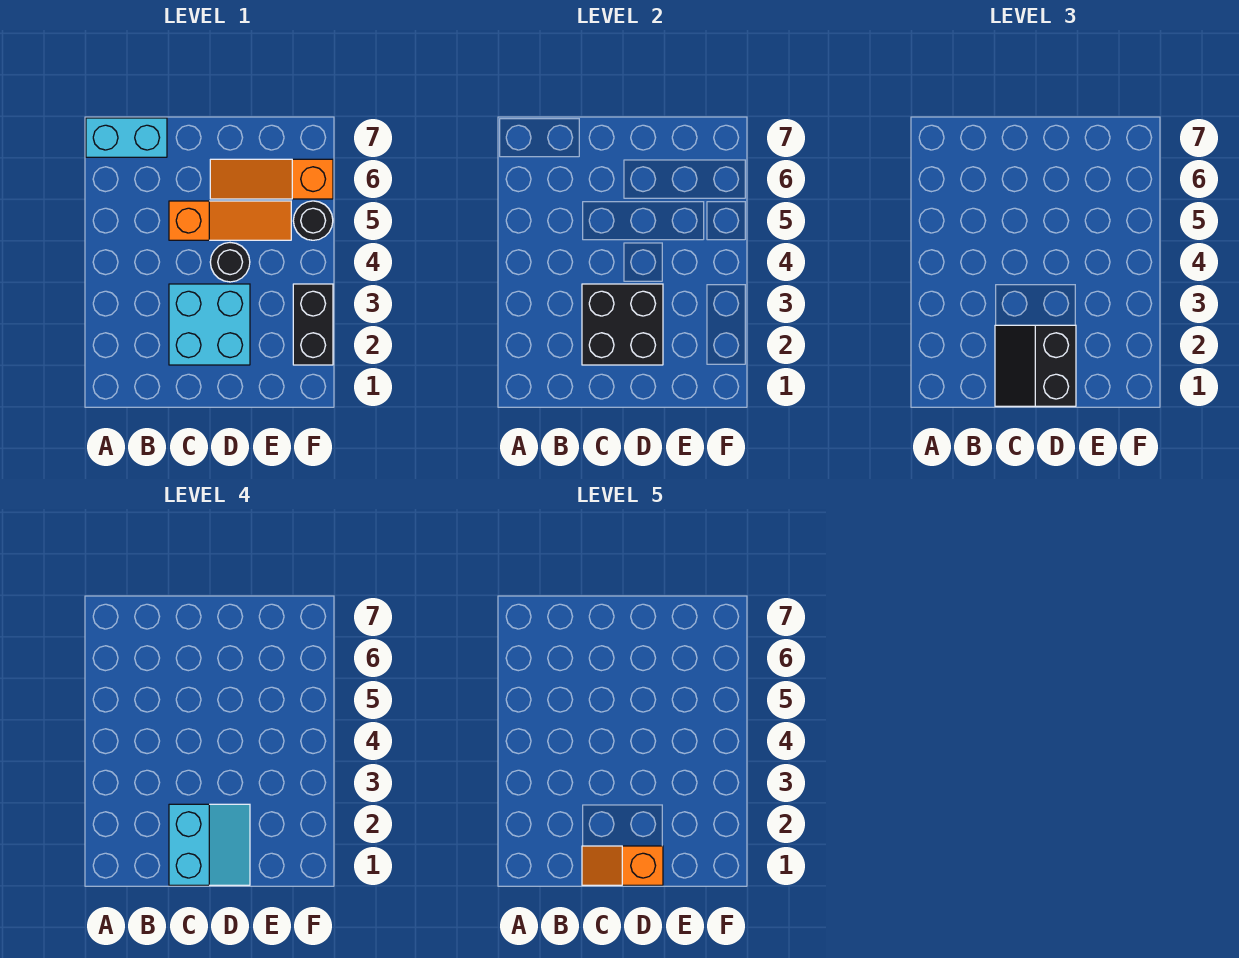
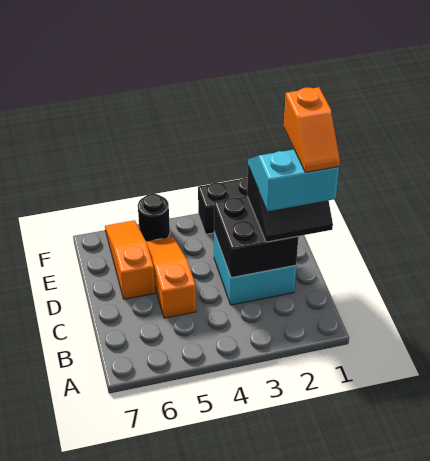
cyan brick A7:B7 level 1 -> none
black round brick D4 level 1 -> none
orange slope D6:F6 level 1 top F -> orange slope D6:F6 level 1 top D

